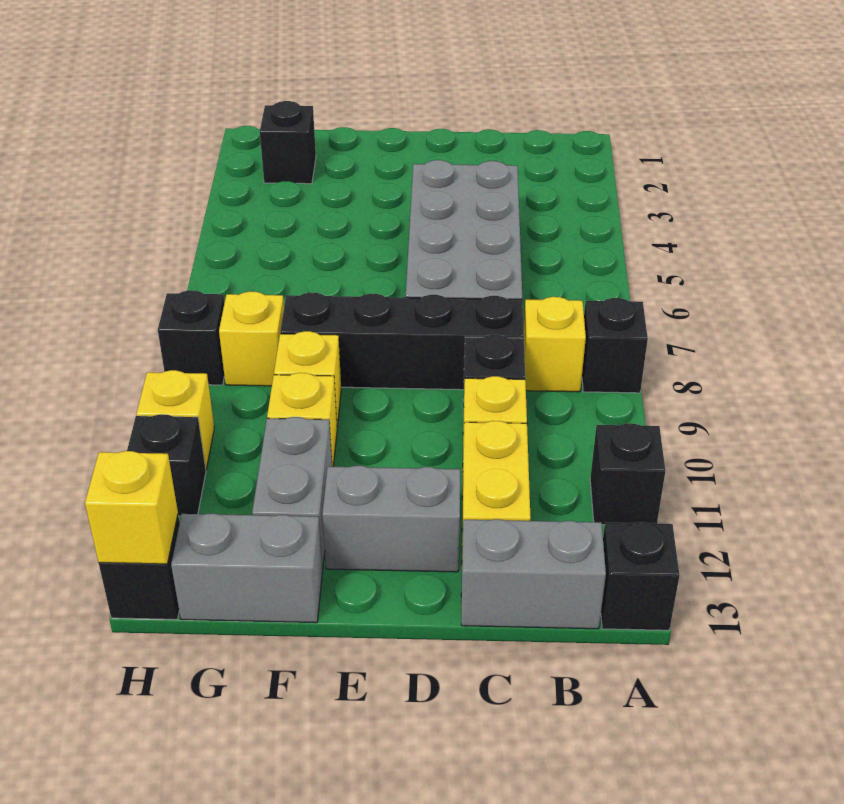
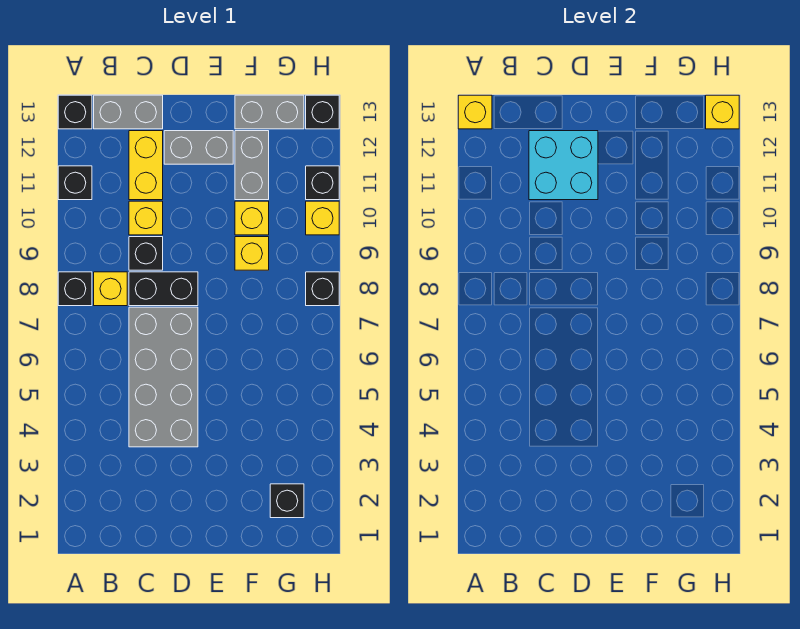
black brick C8:F8 level 1 -> black brick C8:D8 level 1
none -> cyan brick C11:D12 level 2
yellow brick G8 level 1 -> yellow brick A13 level 2

